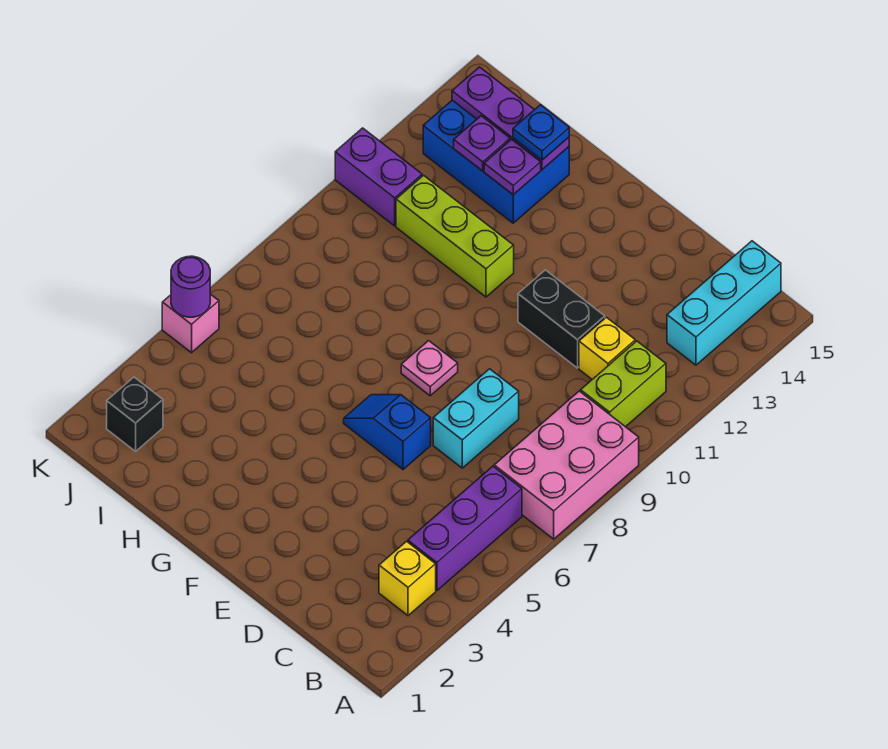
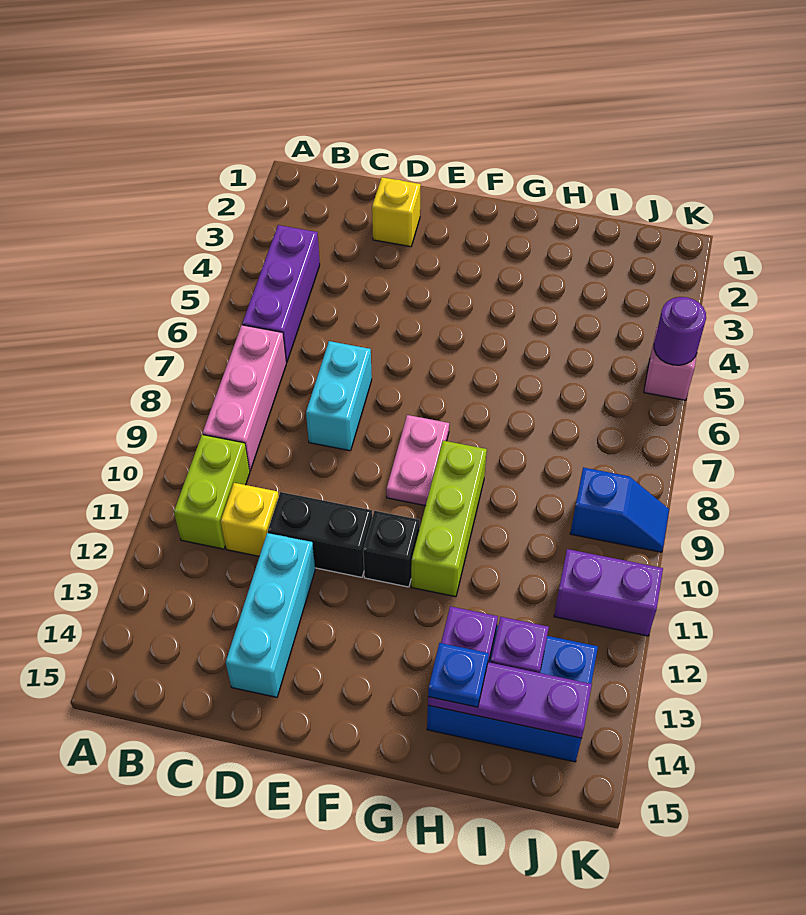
pink brick A7:B9 level 1 -> pink brick B7:B9 level 1
yellow brick B3 level 1 -> yellow brick D2 level 1
cyan brick B13:B15 level 1 -> cyan brick D12:D14 level 1
blue slope E6:F6 level 1 top E -> blue slope J9:K9 level 1 top J
pink plate F8 level 1 -> pink plate F8:F9 level 1
lime brick G11:I11 level 1 -> lime brick G9:G11 level 1
black brick J2 level 1 -> black brick F11 level 1

